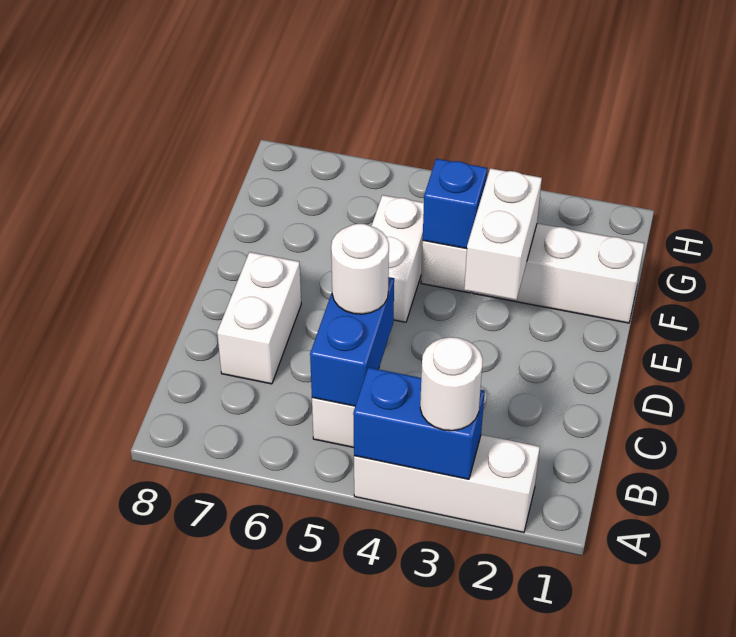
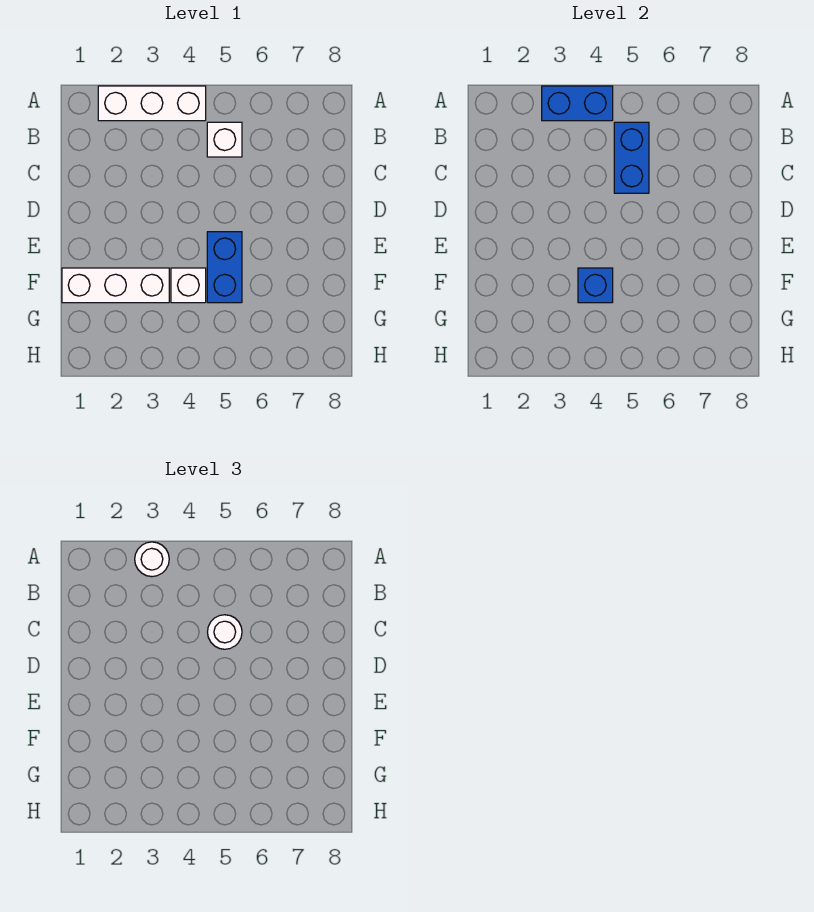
white brick C7:D7 level 1 -> none
white brick E3:F3 level 2 -> none
white brick E5:F5 level 1 -> blue brick E5:F5 level 1

